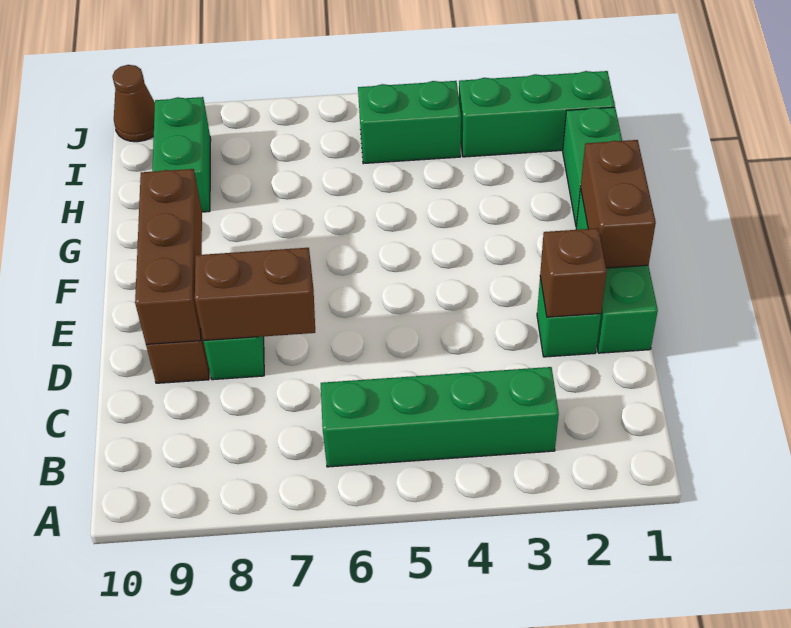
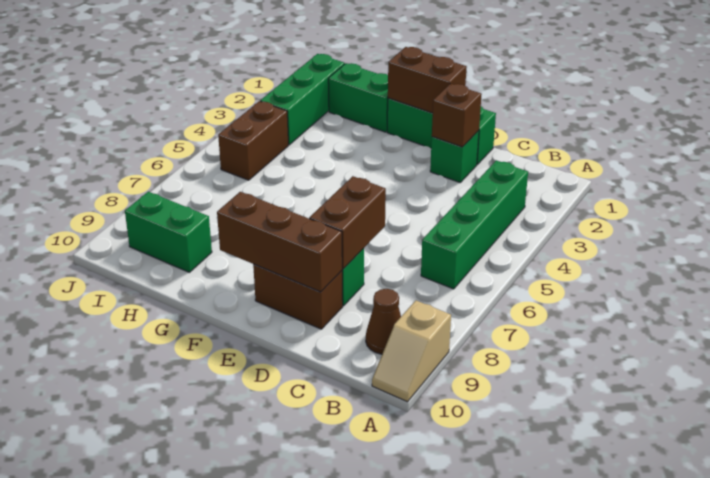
none -> tan slope A9:A10 level 1 top 9
green brick I4:I5 level 1 -> brown brick I4:I5 level 1
brown cone J10 level 1 -> brown cone B9 level 1

